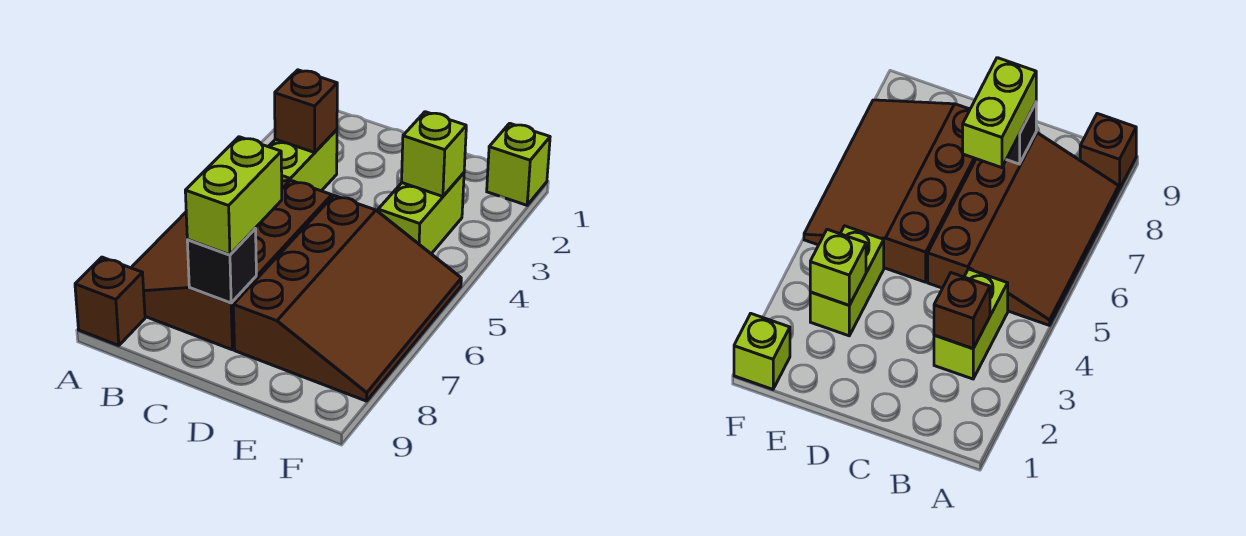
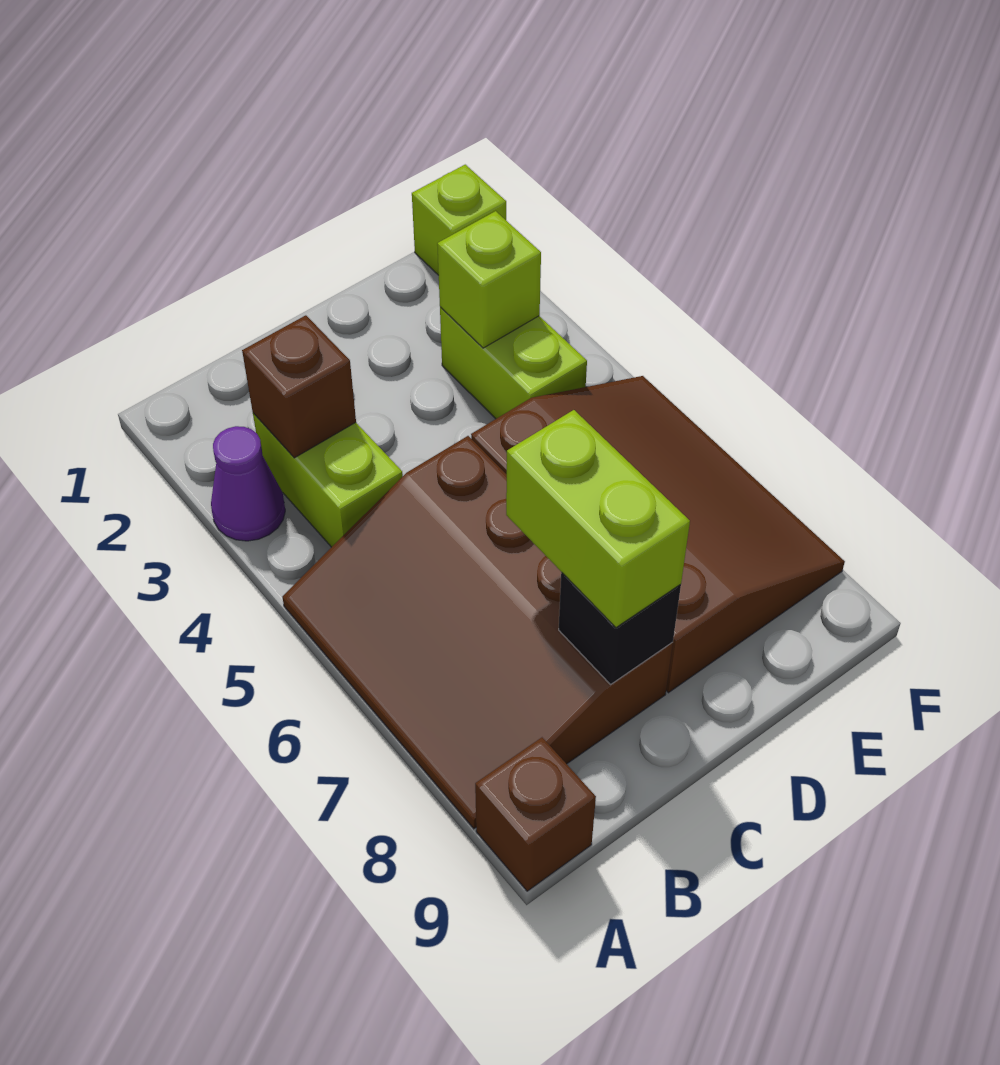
none -> purple cone A3 level 1

